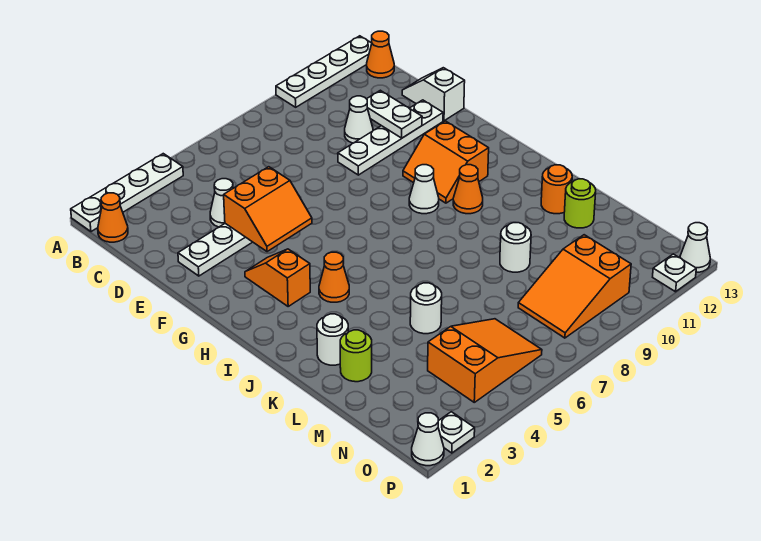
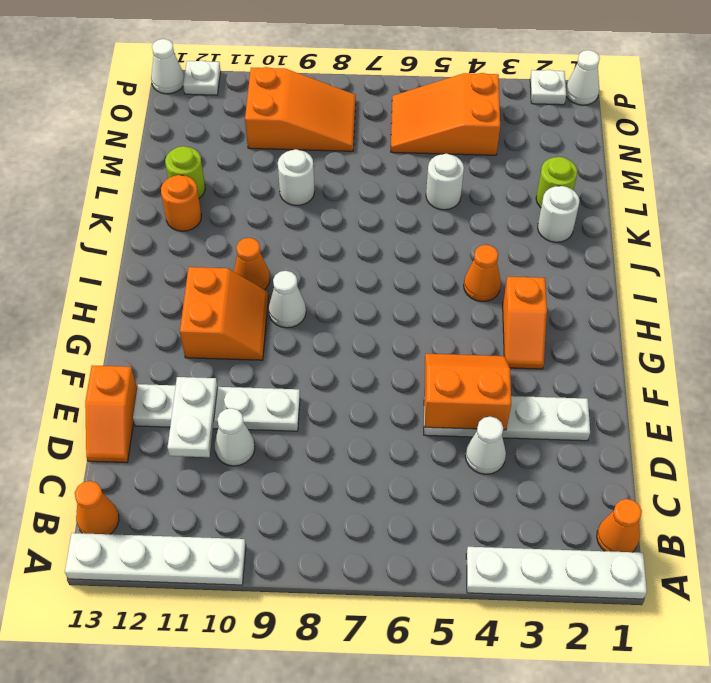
white slope D13:E13 level 1 top E -> orange slope D13:E13 level 1 top E

